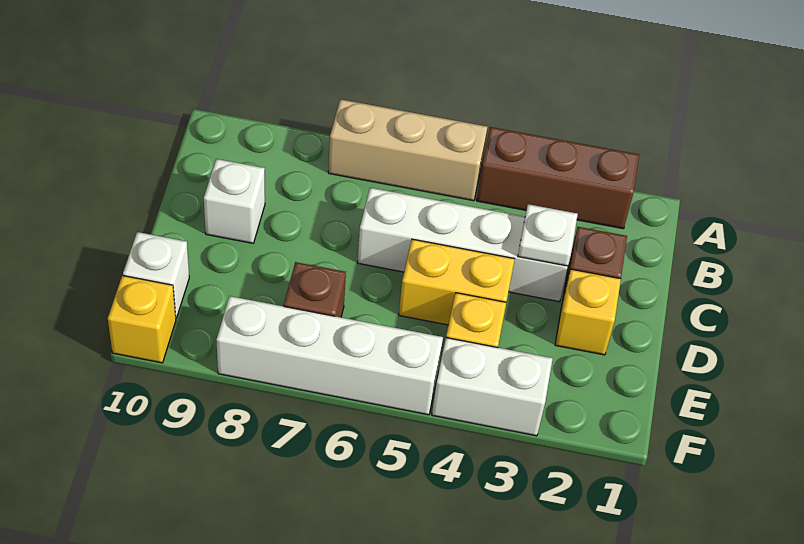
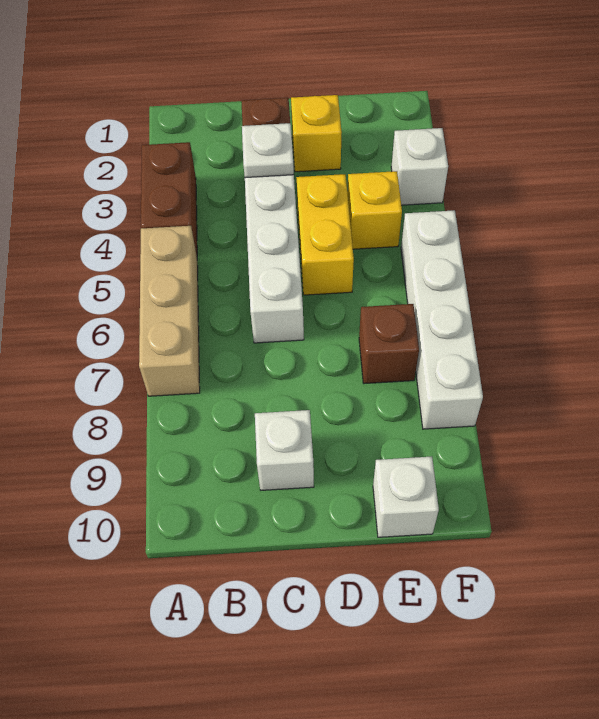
brown brick A2:A4 level 1 -> brown brick A3:A4 level 1
white brick F3:F4 level 1 -> white brick F3 level 1
yellow brick F10 level 1 -> none

